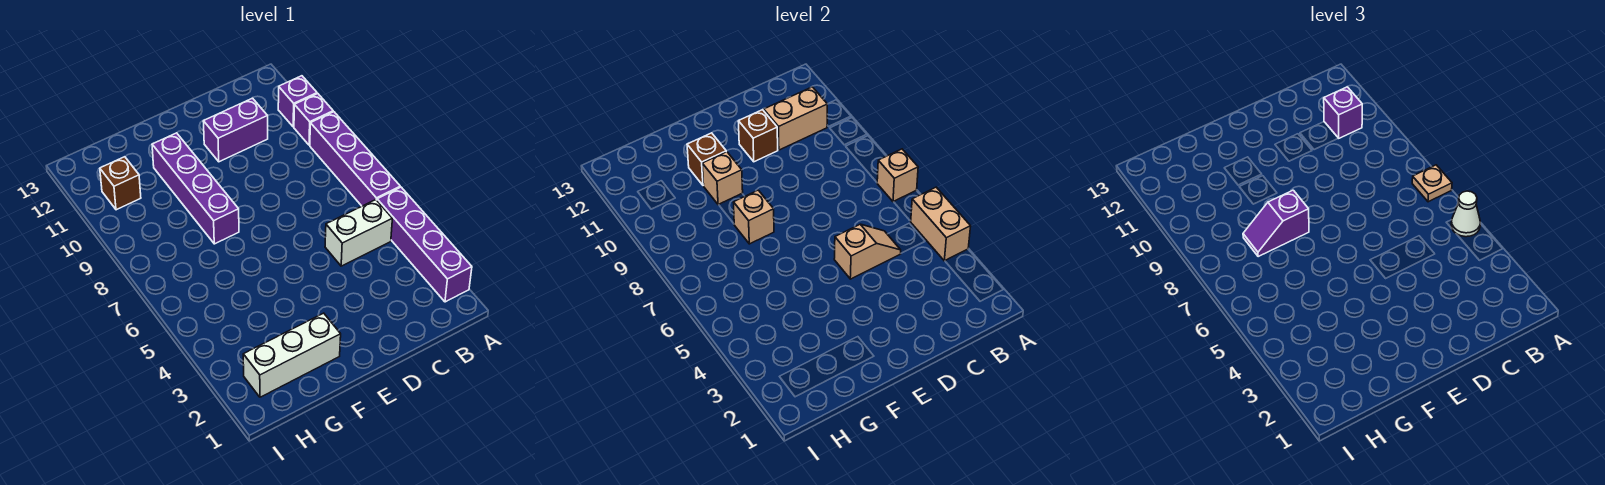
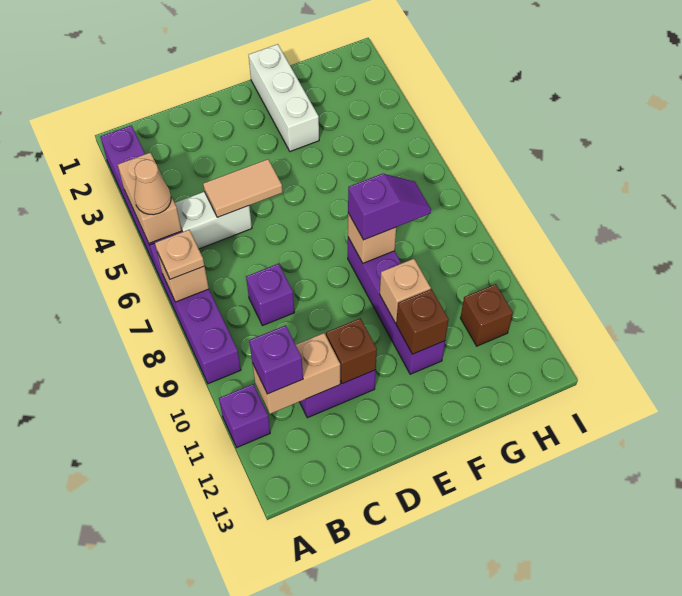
white cone A5 level 3 -> tan cone A5 level 3
purple brick A10 level 1 -> purple brick C8 level 1
tan slope C5:D5 level 2 top D -> tan tile C5:D5 level 2
white brick F2:H2 level 1 -> white brick F1:F3 level 1

